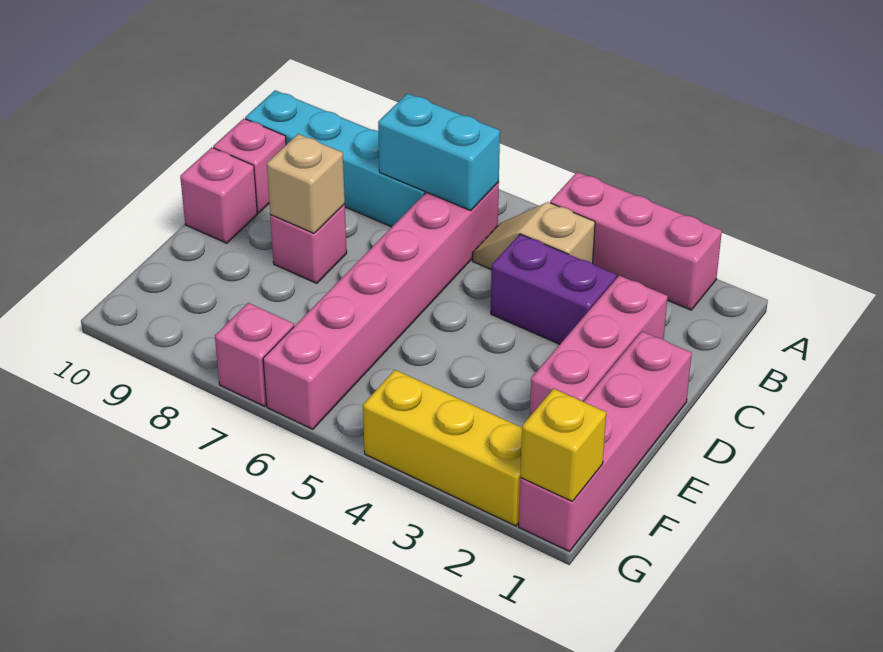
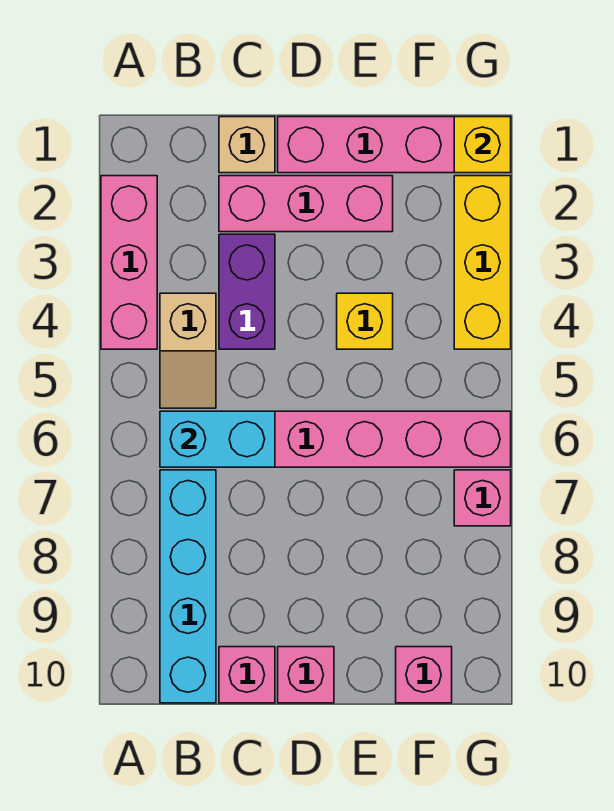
cyan brick B6:B7 level 2 -> cyan brick B6:C6 level 2
pink brick D8 level 1 -> pink brick F10 level 1
tan brick D8 level 2 -> tan brick C1 level 1
none -> yellow brick E4 level 1

